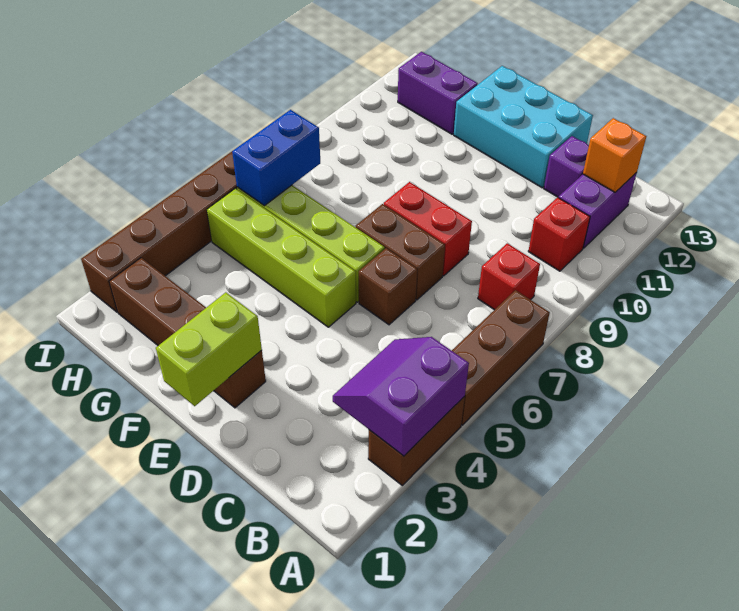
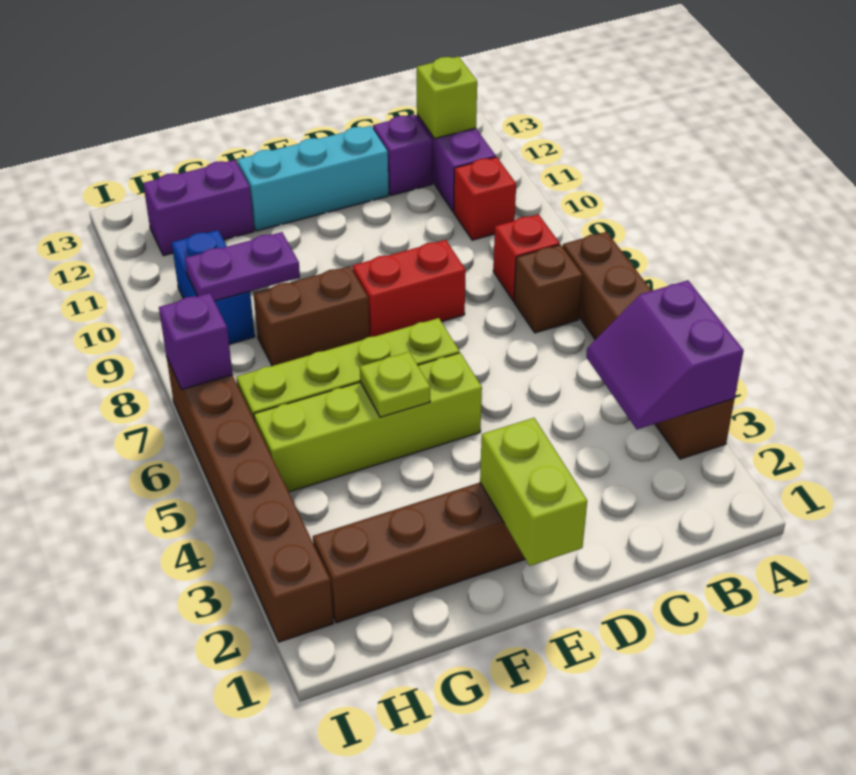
orange brick B12 level 2 -> lime brick B12 level 2
brown brick D6 level 1 -> brown brick B7 level 1
brown brick D7:E7 level 1 -> brown brick F8:G8 level 1
cyan brick D12:F13 level 1 -> cyan brick D12:F12 level 1
none -> lime plate F5 level 2
none -> purple plate G9:H9 level 2
blue brick H6:H7 level 2 -> blue brick H9:H10 level 1
none -> purple brick I7 level 2

